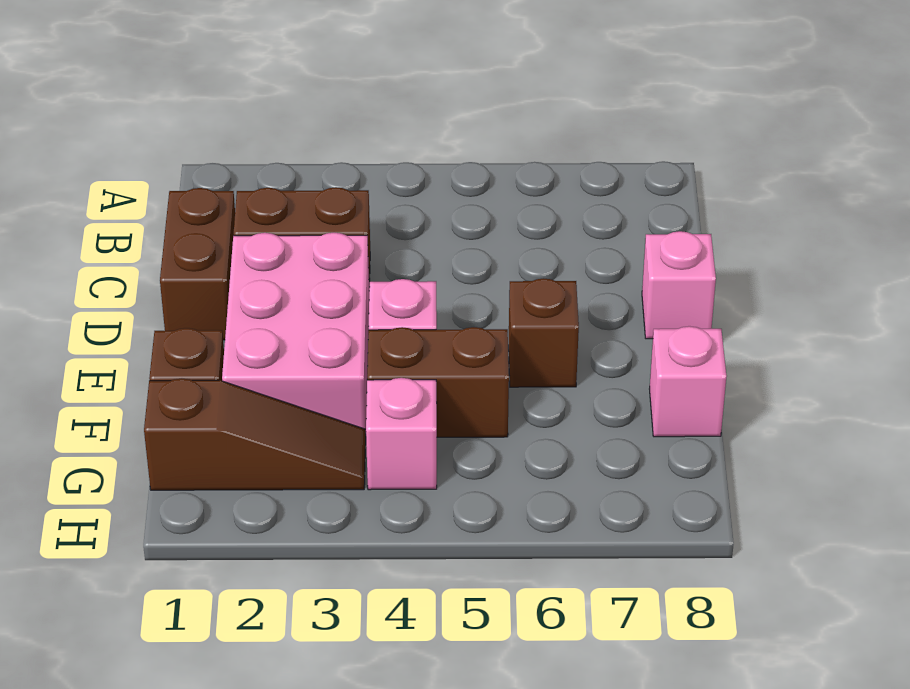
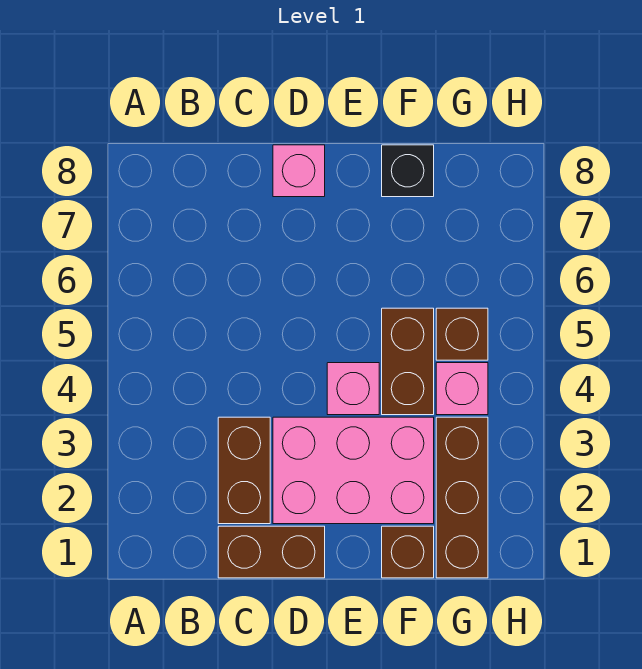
brown brick E6 level 1 -> brown brick G5 level 1
pink brick F8 level 1 -> black brick F8 level 1
brown slope G1:G3 level 1 top 1 -> brown brick G1:G3 level 1

